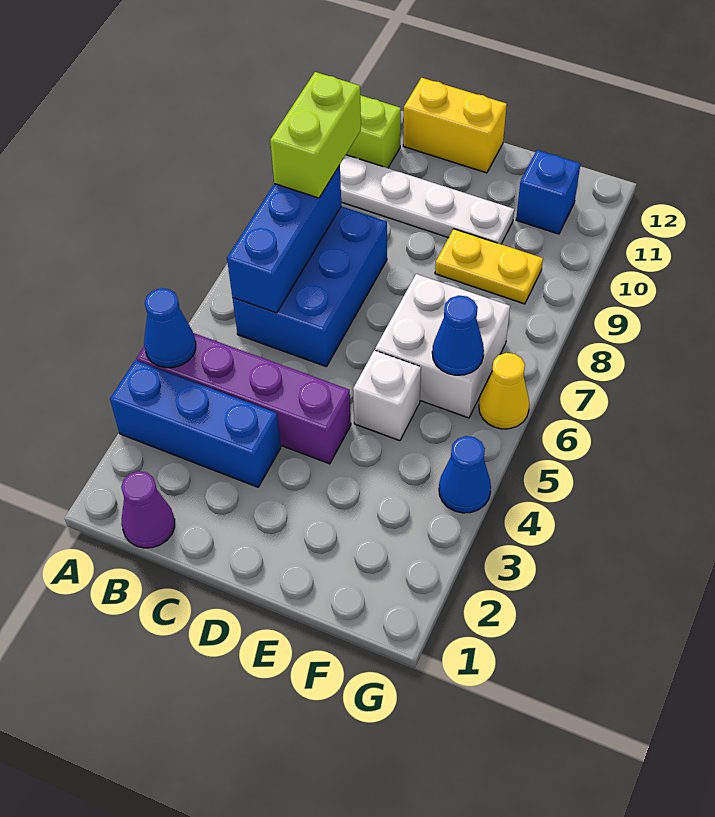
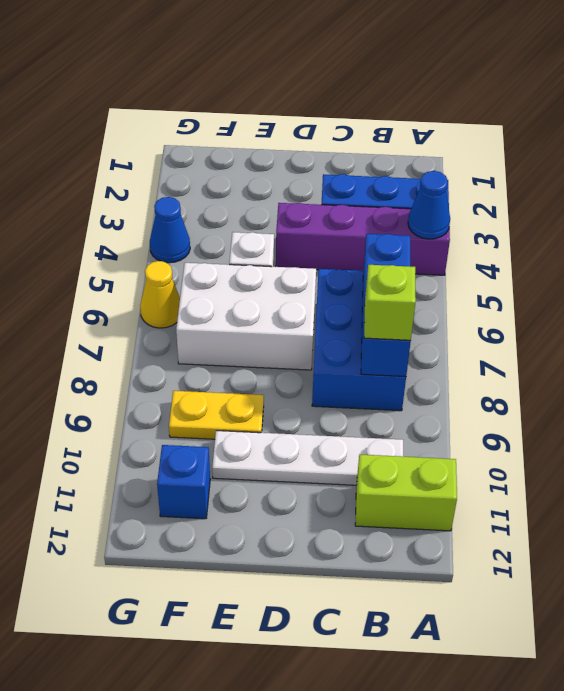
purple cone B1 level 1 -> none
lime brick B8:B9 level 3 -> lime brick B8 level 3
yellow brick C12:D12 level 1 -> none
white brick E6:F7 level 1 -> white brick D6:F7 level 1
blue cone F6 level 2 -> none

